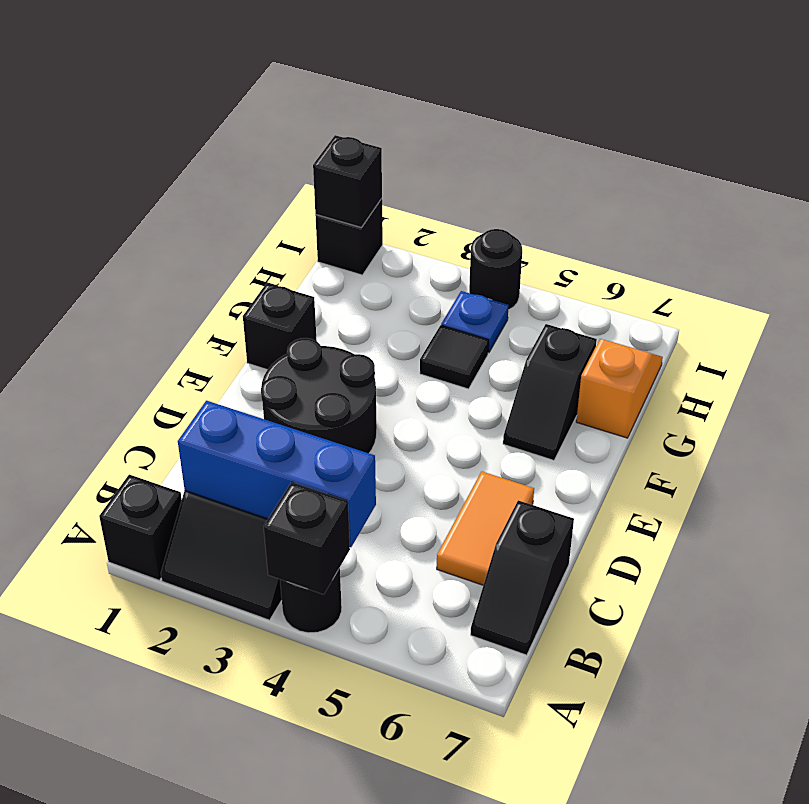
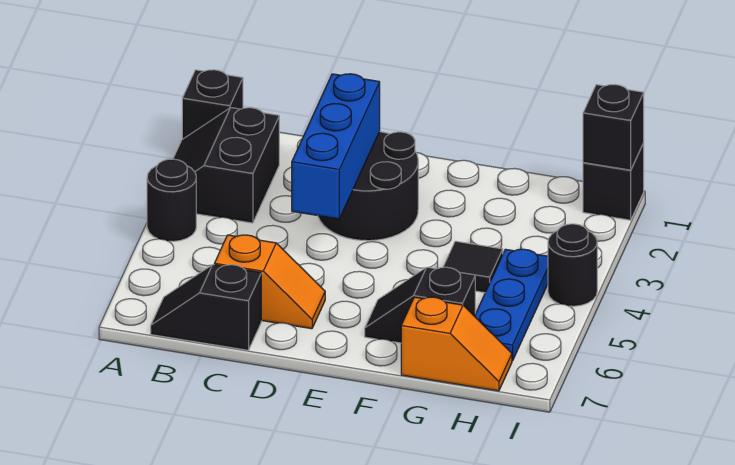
black brick A4 level 2 -> none
blue brick B2:B4 level 2 -> blue brick D2:D4 level 2
orange tile C6:D6 level 1 -> orange slope C6:D6 level 1 top C
black brick F1 level 1 -> none
blue plate H4 level 1 -> blue plate H4:H6 level 1

